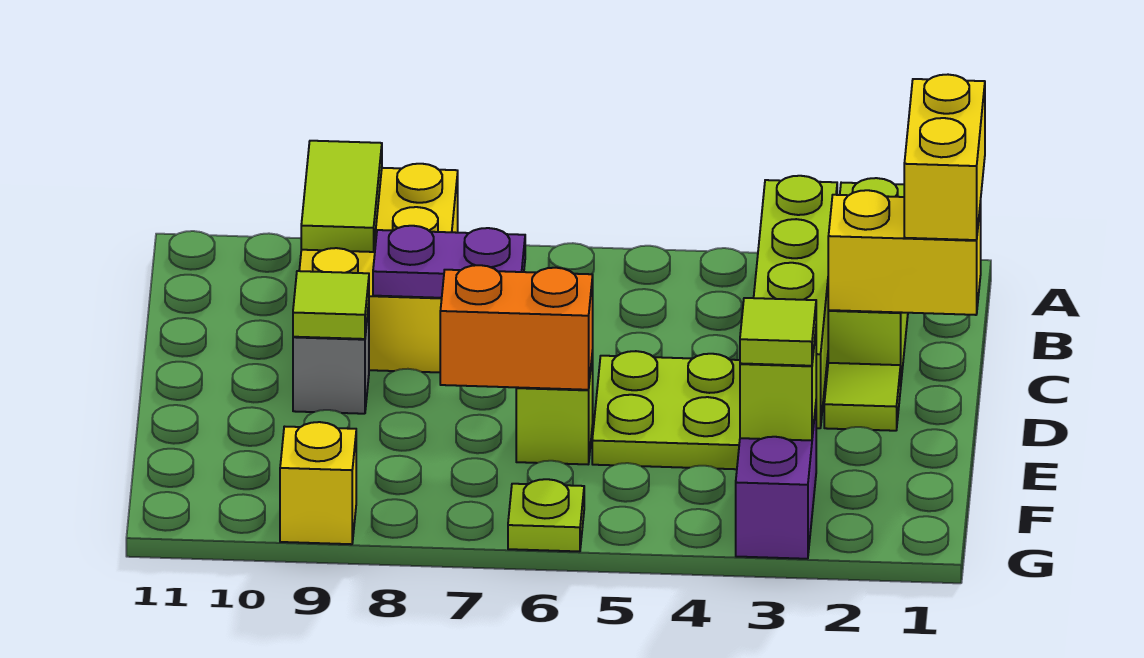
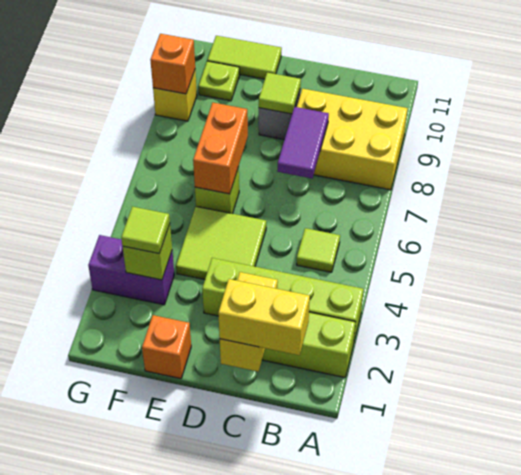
lime tile A9:B9 level 2 -> lime tile E11:F11 level 1
purple plate C7:C8 level 2 -> purple tile C7:C8 level 2
lime tile D2 level 1 -> lime tile B5 level 1
lime plate D4:E5 level 1 -> lime tile D4:E5 level 1
none -> orange brick E1 level 1
lime plate G6 level 1 -> lime plate F10 level 1
none -> orange brick G9 level 2

